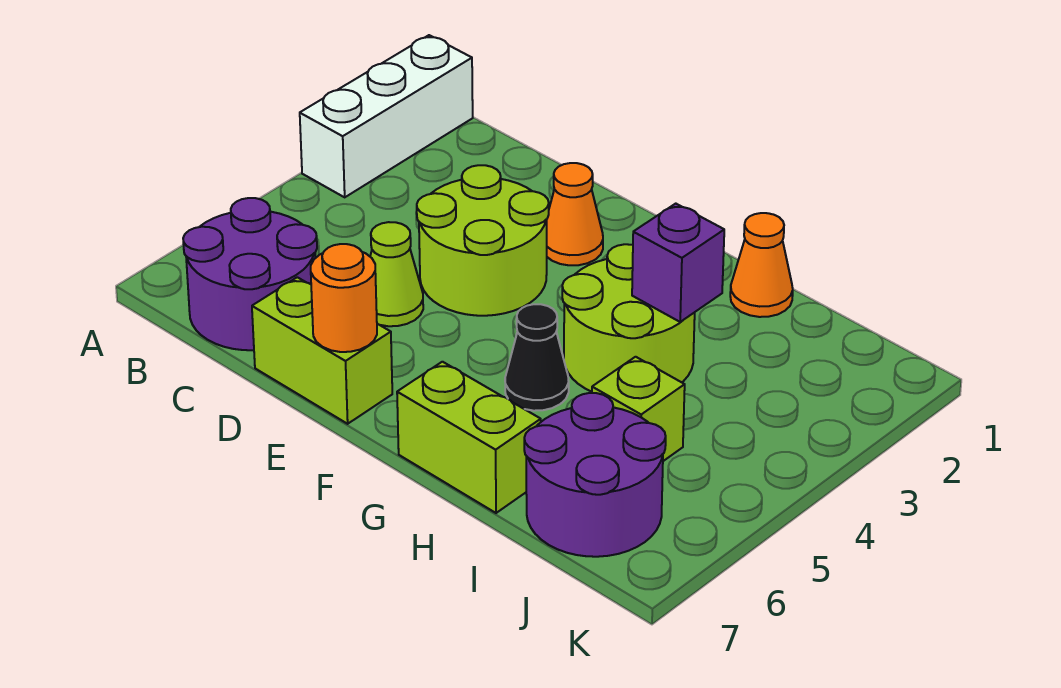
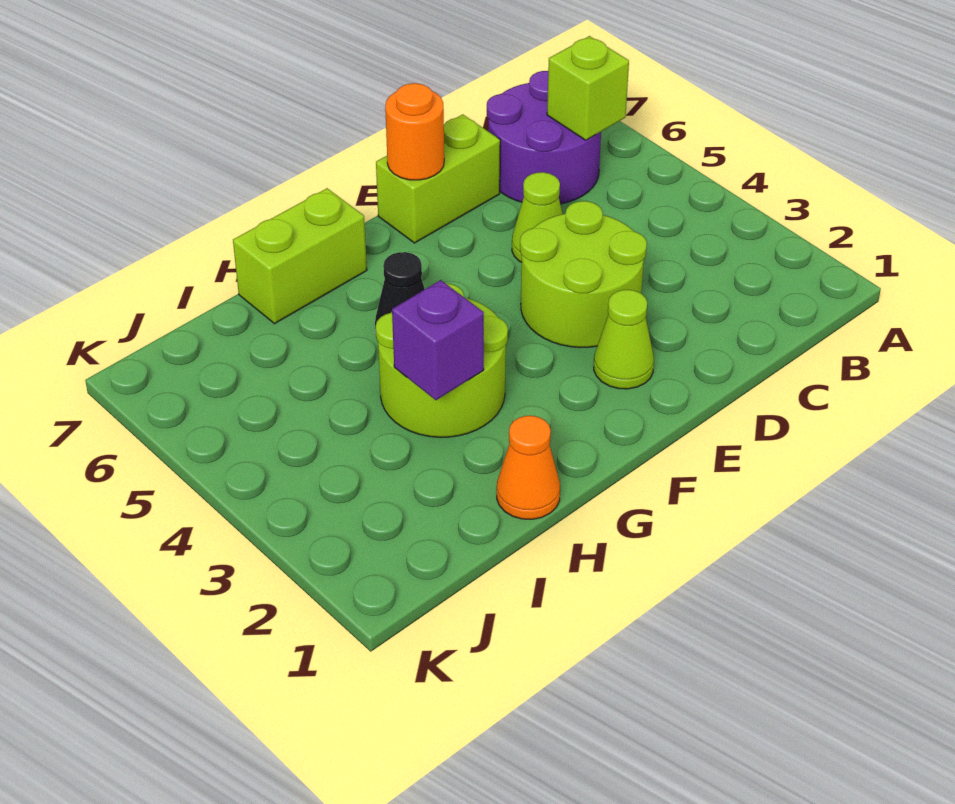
white brick A1:A3 level 1 -> none
orange cone E2 level 1 -> lime cone E2 level 1
lime brick I5 level 1 -> lime brick B6 level 2
purple round brick I6:J7 level 1 -> none

